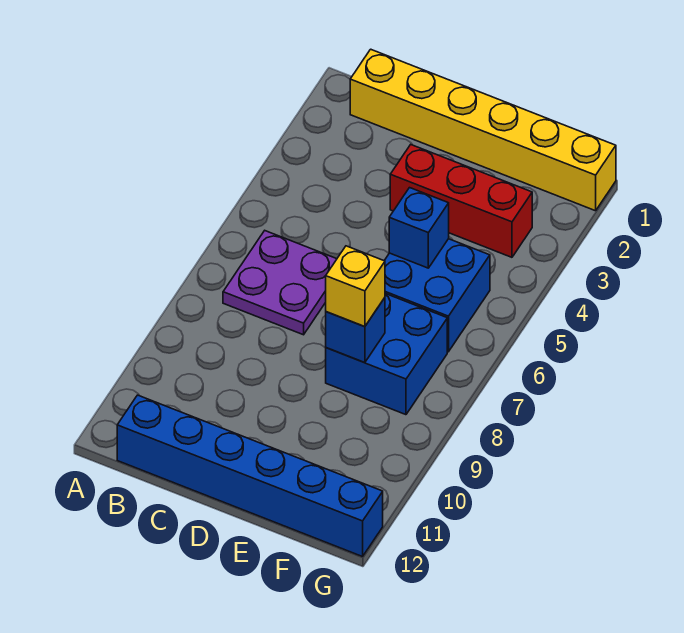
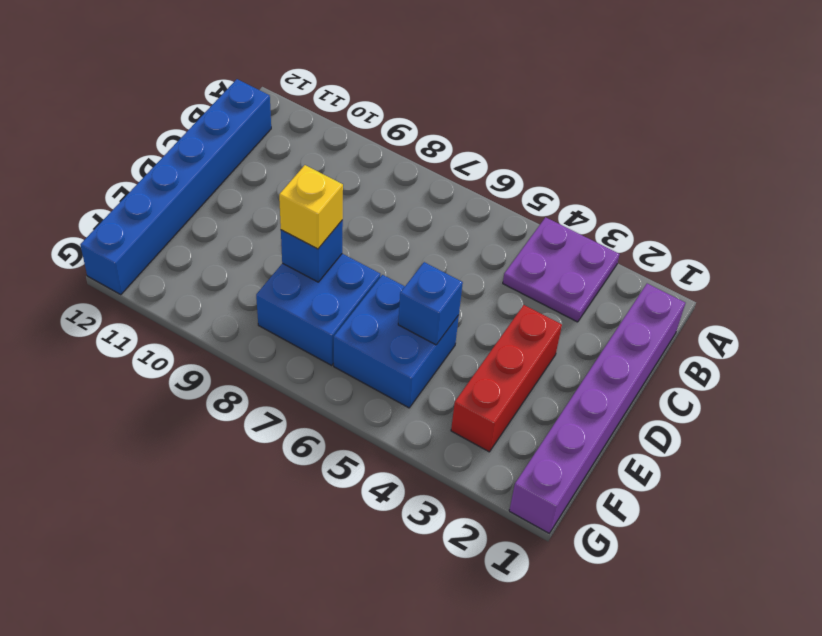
yellow brick B1:G1 level 1 -> purple brick B1:G1 level 1
purple plate B6:C7 level 1 -> purple plate A3:B4 level 1

